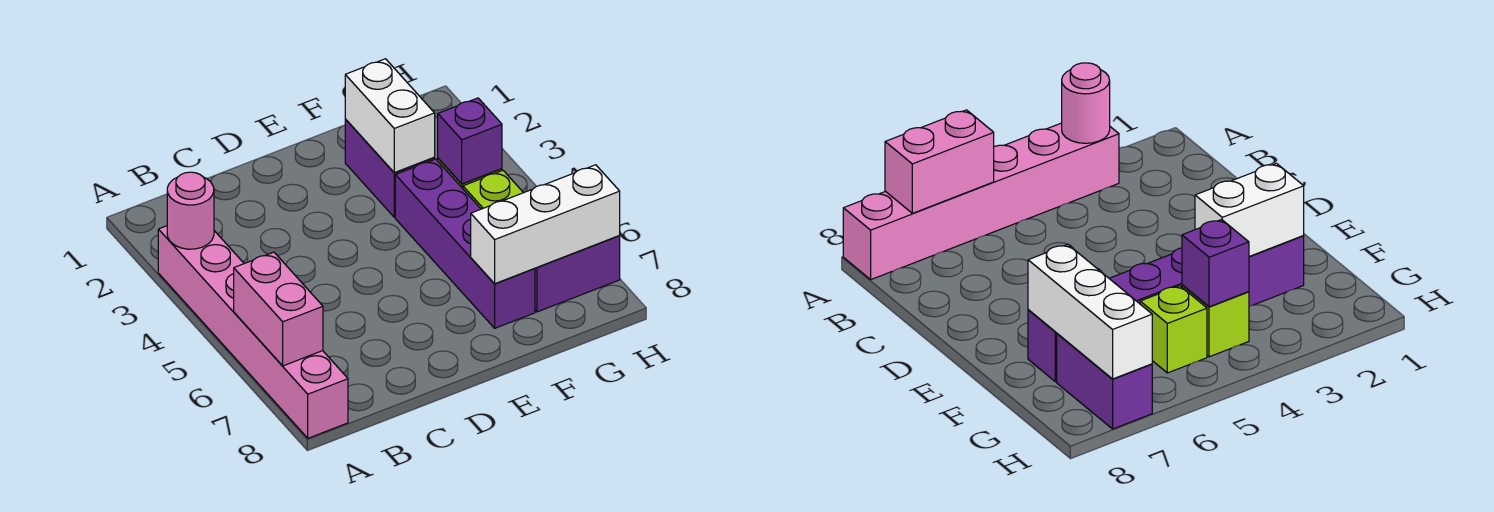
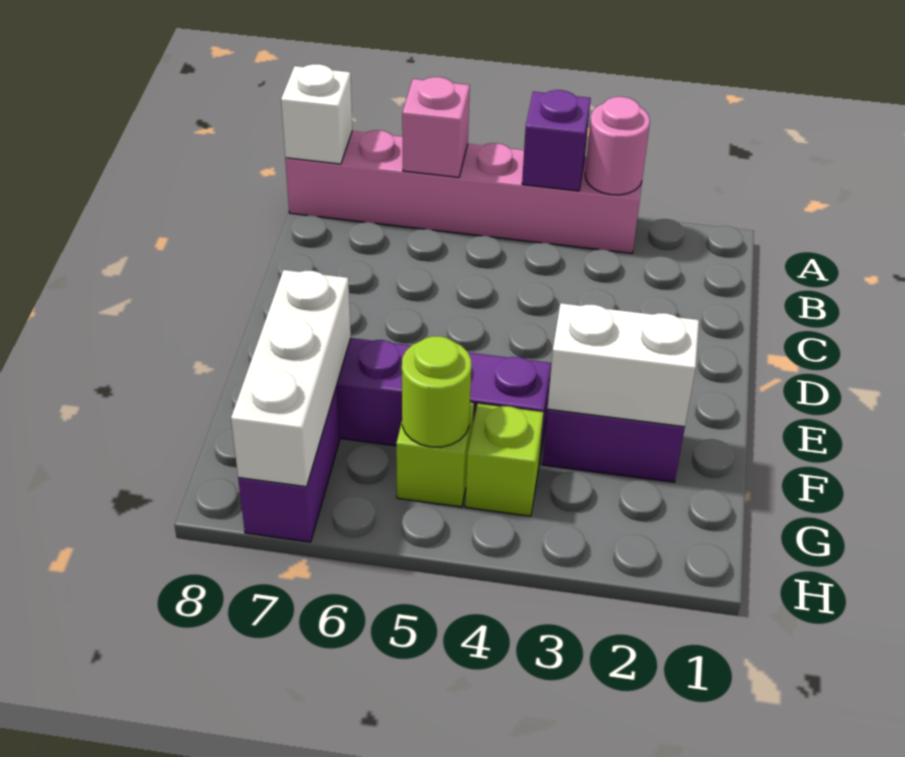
pink brick A6:A7 level 2 -> pink brick A6 level 2
none -> white brick A8 level 2
purple brick G4 level 2 -> purple brick A4 level 2
none -> lime round brick G5 level 2

